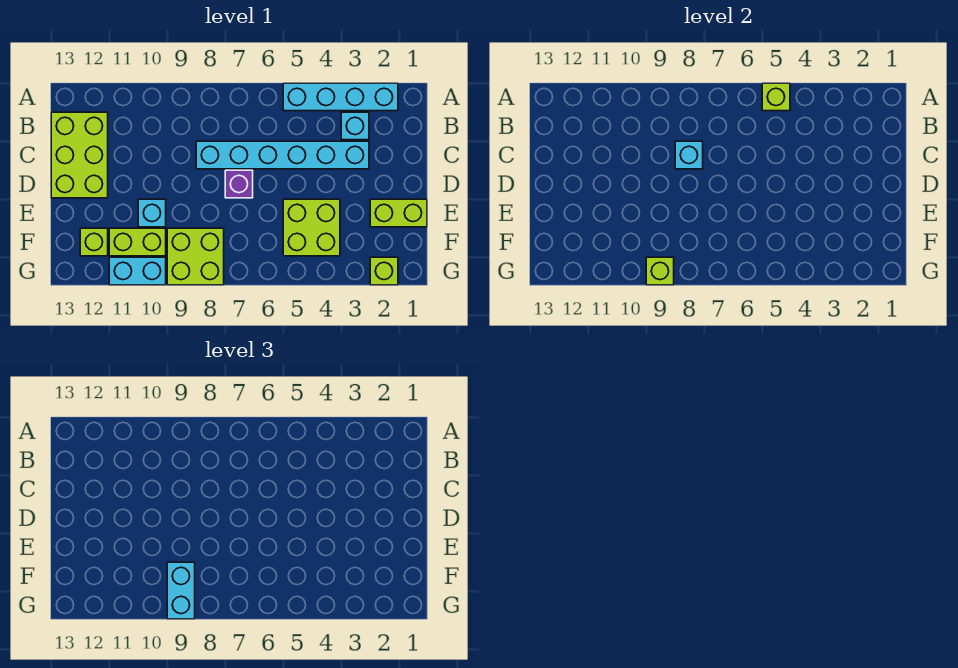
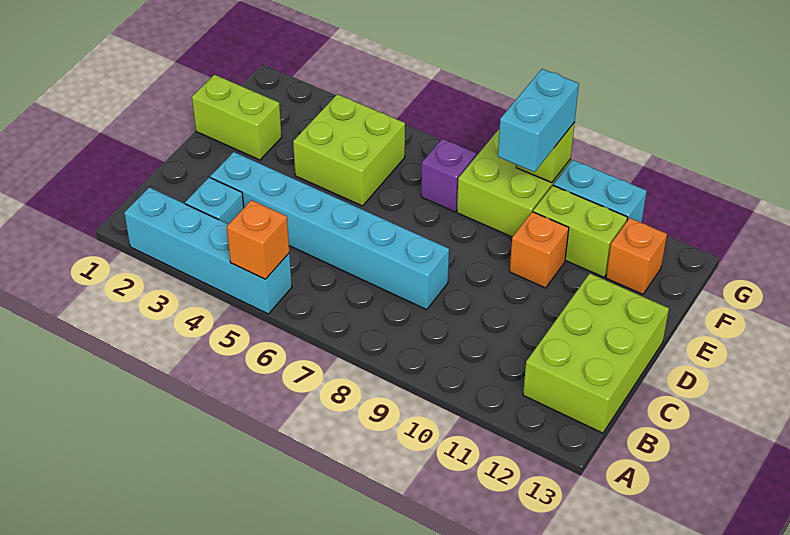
lime brick A5 level 2 -> orange brick A5 level 2
cyan brick C8 level 2 -> none
purple brick D7 level 1 -> purple brick F7 level 1
cyan brick E10 level 1 -> orange brick E10 level 1
lime brick F12 level 1 -> orange brick F12 level 1
lime brick G2 level 1 -> none

